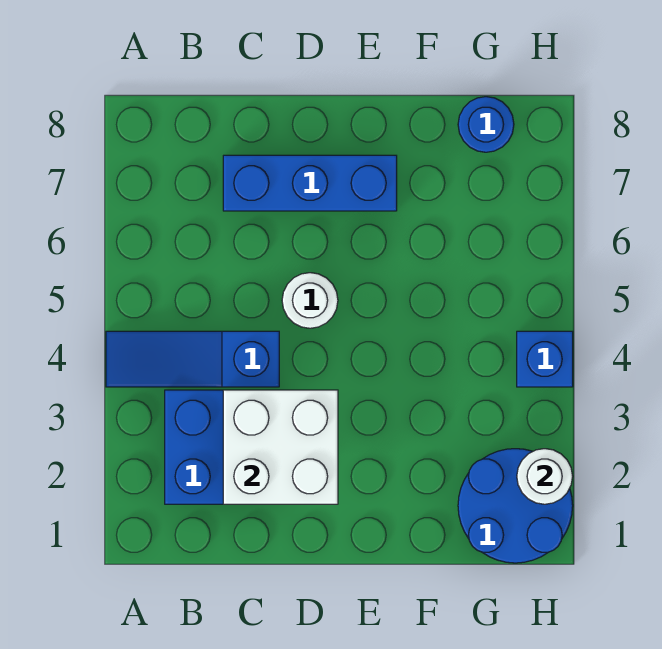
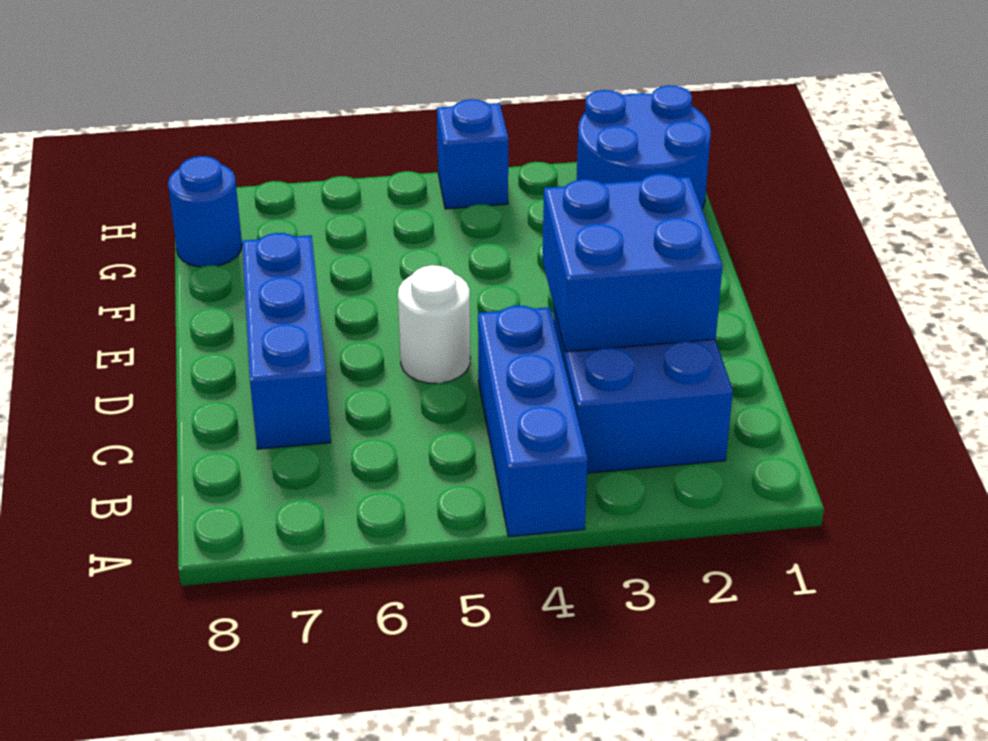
blue slope A4:C4 level 1 top C -> blue brick A4:C4 level 1
white brick C2:D3 level 2 -> blue brick C2:D3 level 2
white round brick H2 level 2 -> none

